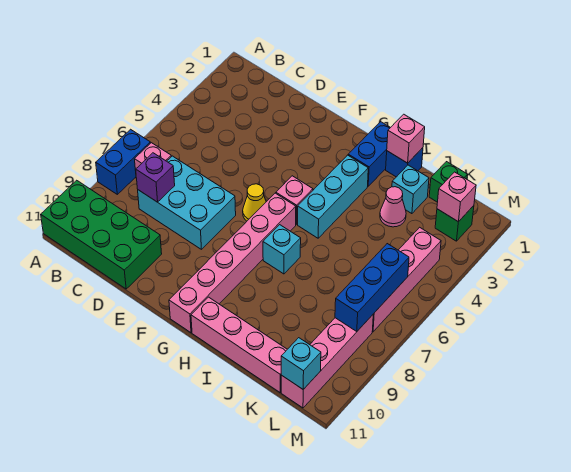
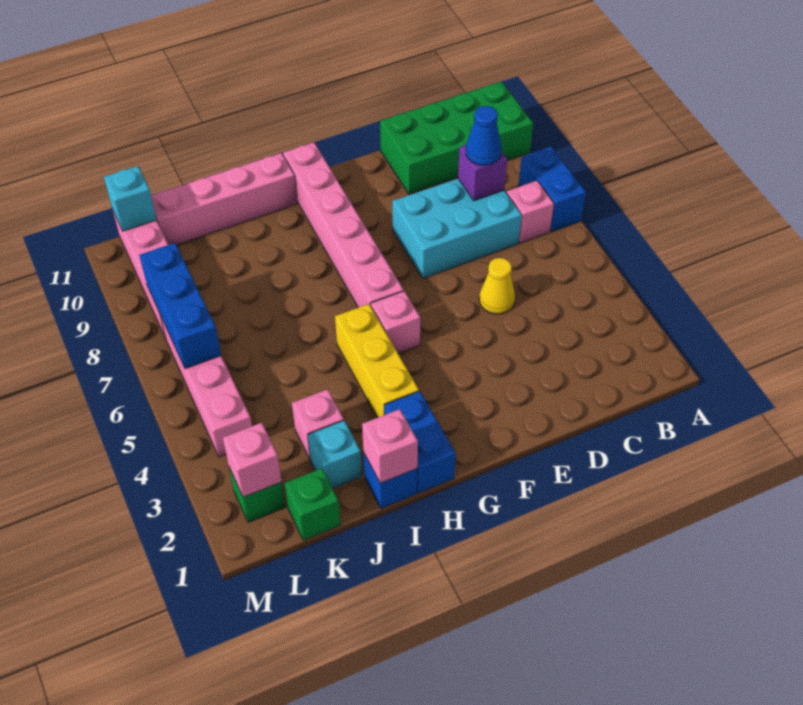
none -> blue cone C8 level 3
yellow cone F6 level 1 -> yellow cone D5 level 1
cyan brick H3:H5 level 1 -> yellow brick H3:H5 level 1
cyan brick H7 level 1 -> none
pink cone J3 level 1 -> pink brick J3 level 1

